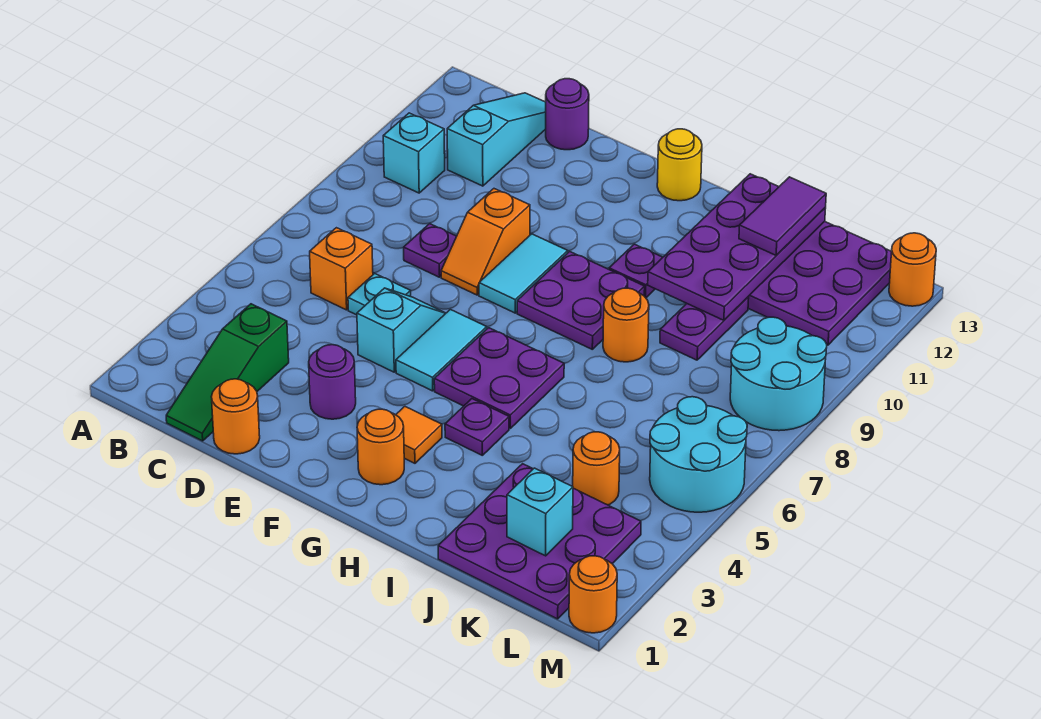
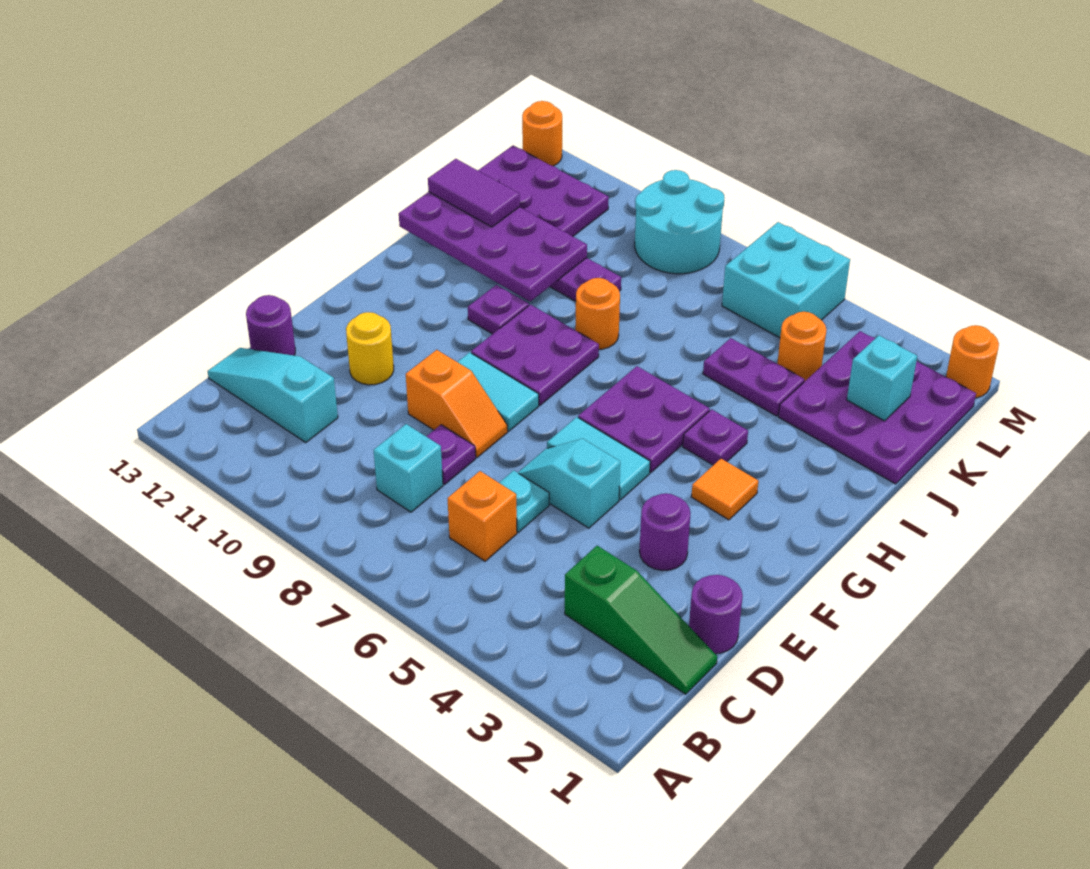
cyan brick B10 level 1 -> cyan brick C8 level 1
orange round brick D1 level 1 -> purple round brick D1 level 1
orange round brick G2 level 1 -> none
yellow round brick G13 level 1 -> yellow round brick E11 level 1
none -> purple plate J4:J5 level 1
cyan round brick L5:M6 level 1 -> cyan brick L5:M6 level 1

